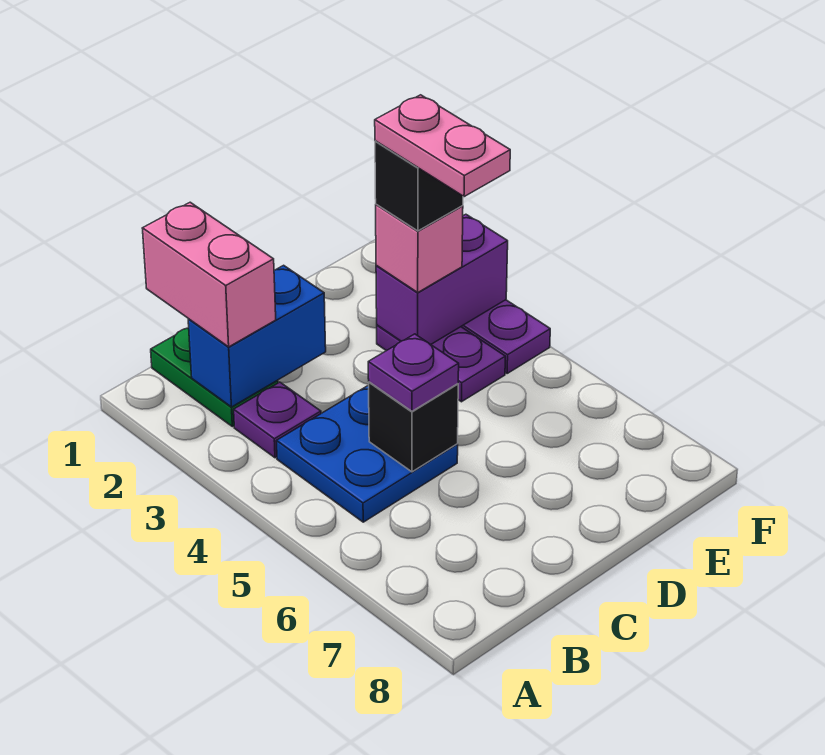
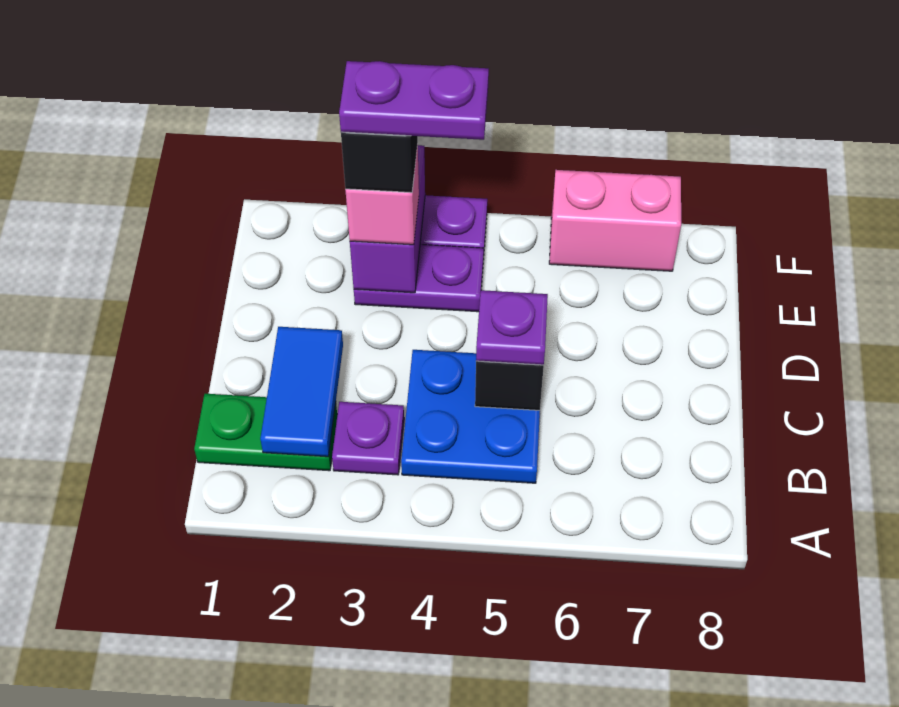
pink brick B1:B2 level 3 -> pink brick F6:F7 level 1
blue brick B2:C2 level 2 -> blue tile B2:C2 level 2
pink plate E3:E4 level 5 -> purple plate E3:E4 level 5

